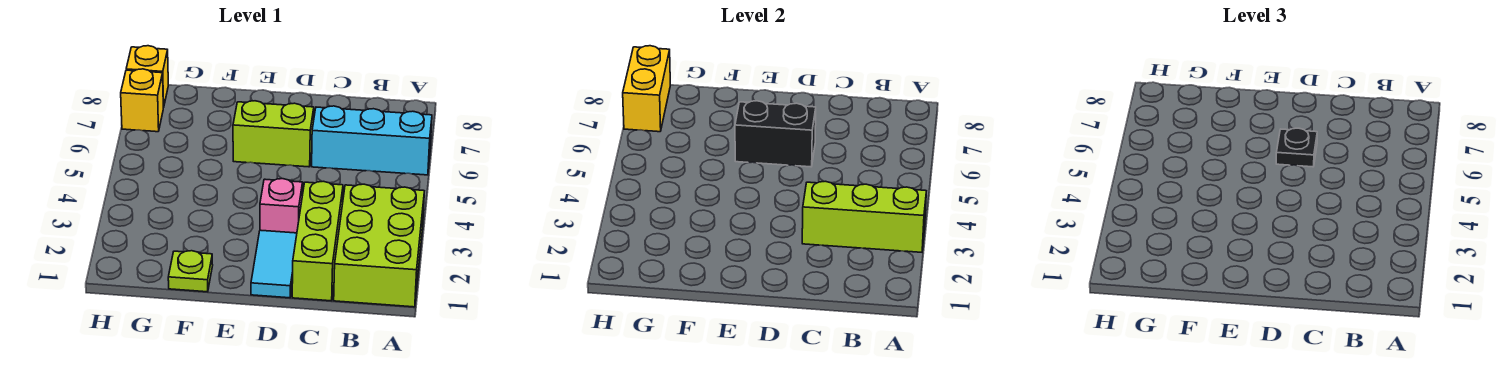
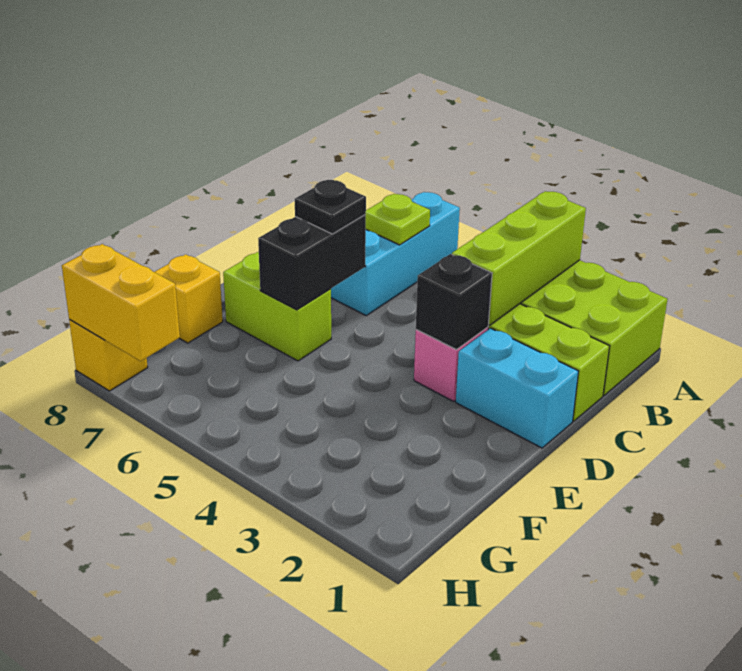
cyan tile D1:D2 level 1 -> cyan brick D1:D2 level 1
none -> black brick D3 level 2
lime brick D6:E6 level 1 -> lime brick E6:E7 level 1
lime plate F1 level 1 -> lime plate B6 level 2
yellow brick H7 level 1 -> yellow brick F8 level 1

